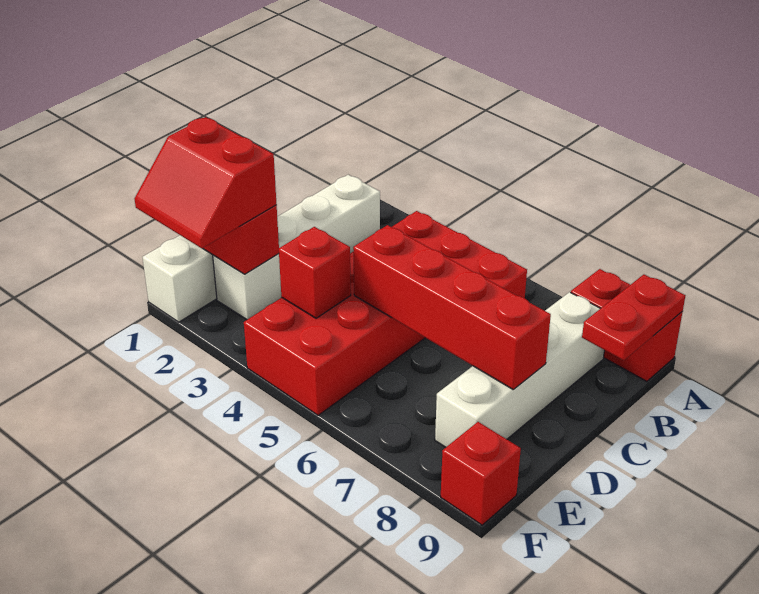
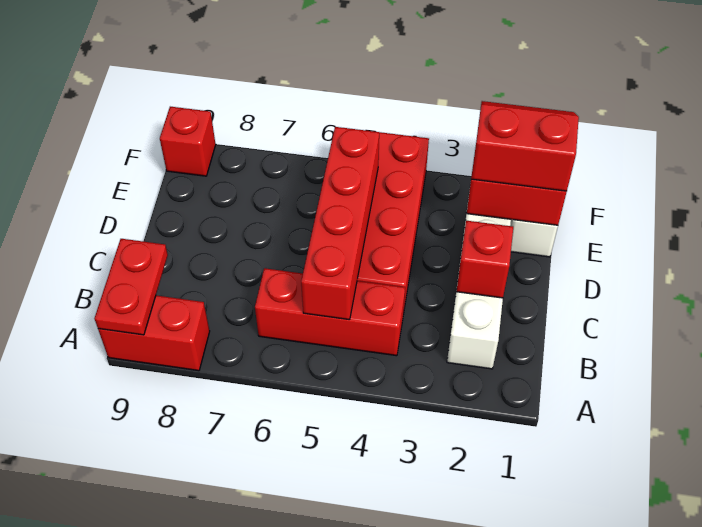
white brick B8:E8 level 1 -> none
red brick D5:D8 level 2 -> red brick B5:E5 level 2
red brick E4 level 2 -> red brick C2 level 2

